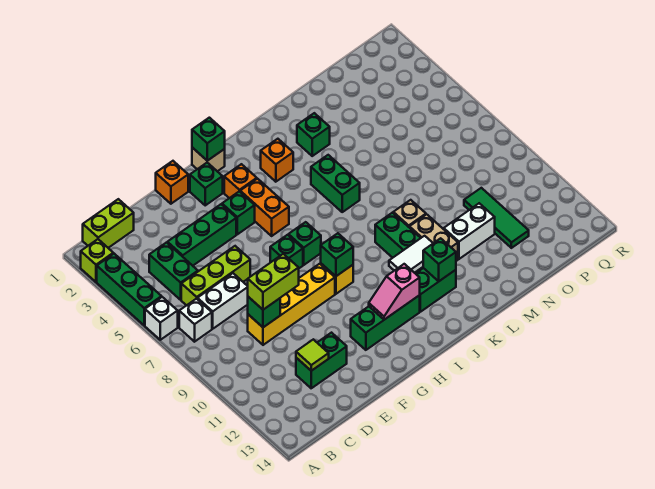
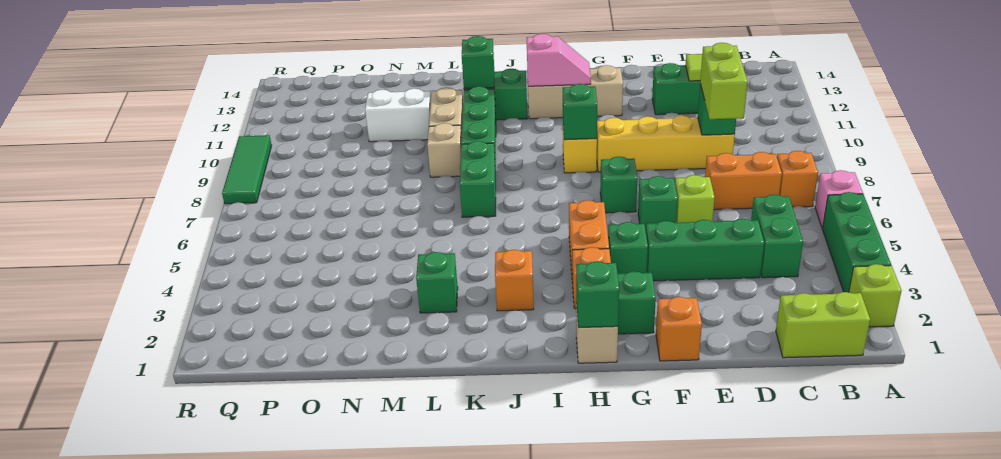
white brick A6 level 1 -> pink brick A6 level 1
white brick B7 level 1 -> orange brick B7 level 1
lime brick C6:E6 level 1 -> lime brick E6 level 1
white brick C7:D7 level 1 -> orange brick C7:D7 level 1
lime brick D9:E9 level 3 -> lime brick D8:D9 level 3
green brick G12:I12 level 1 -> tan brick G12:I12 level 1
green brick H7 level 1 -> green brick F6 level 1
white tile J11:K11 level 2 -> none
green brick K5:K6 level 1 -> green brick K7:K8 level 1
green tile O10:O12 level 1 -> green tile R8:R10 level 1

